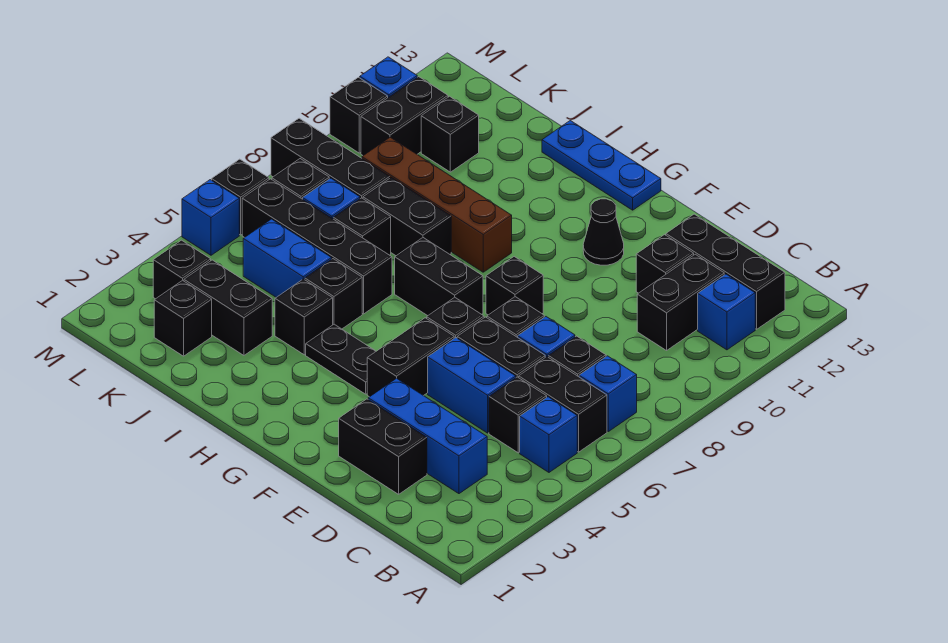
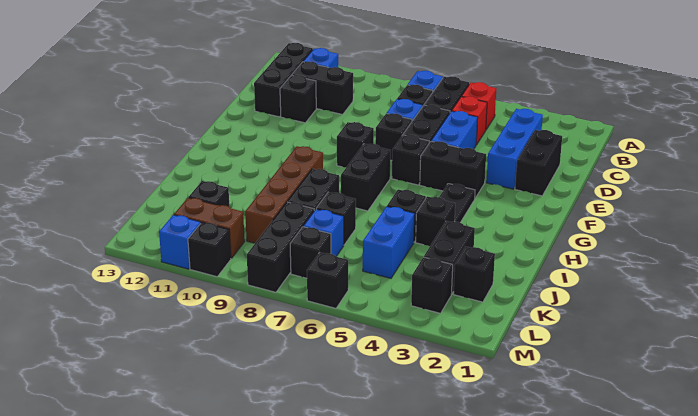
blue brick B5 level 1 -> red brick B5 level 1
black brick C5 level 1 -> red brick C5 level 1
black cone F11 level 1 -> none
blue plate G13:I13 level 1 -> none
black brick I6:L6 level 1 -> none
black brick L10:L11 level 1 -> brown brick L10:L11 level 1
blue brick M5 level 1 -> none

